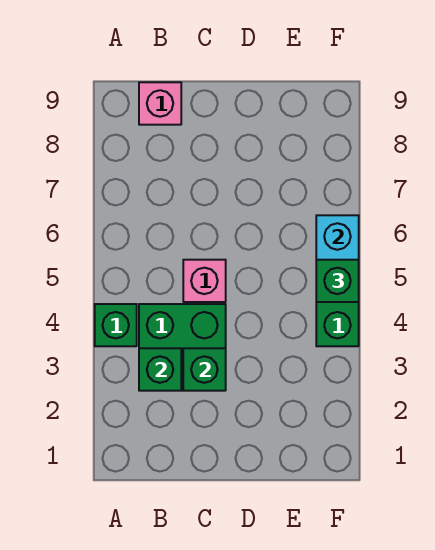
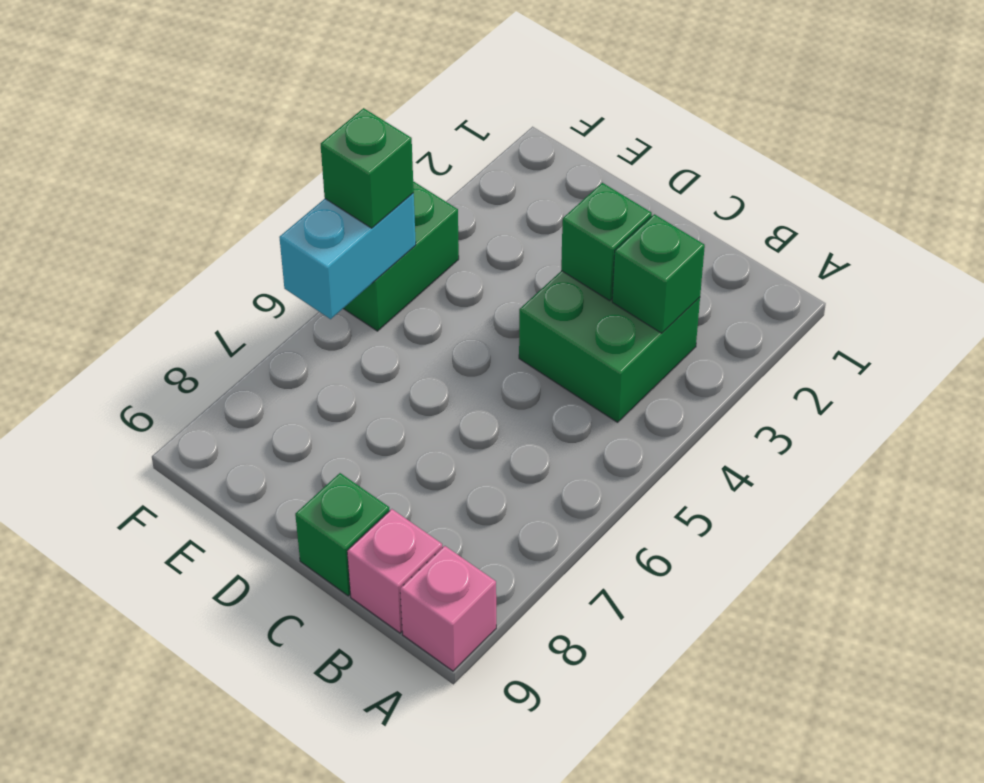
green brick A4 level 1 -> green brick C9 level 1
pink brick C5 level 1 -> pink brick A9 level 1

